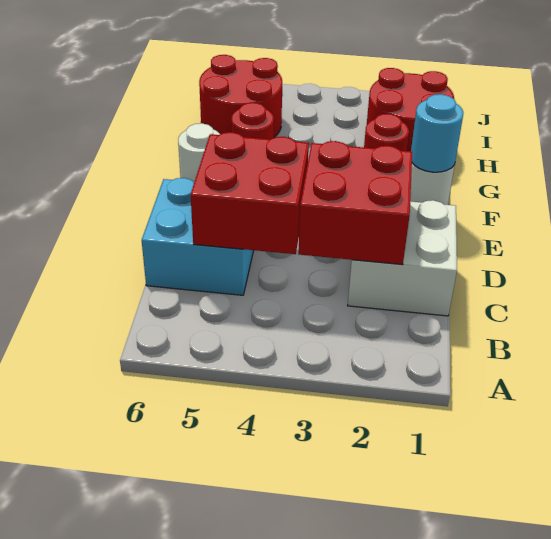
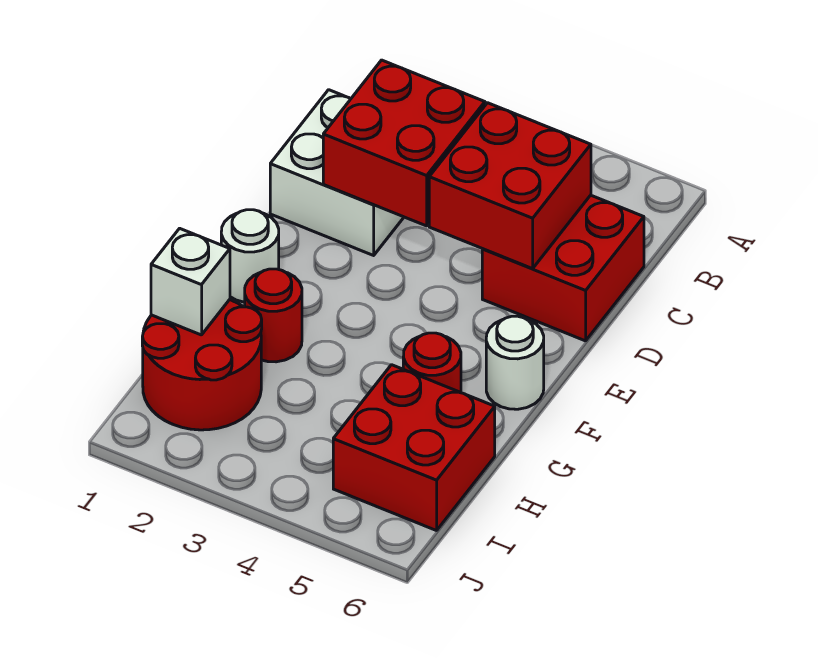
cyan brick C5:D6 level 1 -> red brick C5:D6 level 1
cyan round brick F1 level 2 -> none
none -> white brick H1 level 2
red round brick H5:I6 level 1 -> red brick H5:I6 level 1

